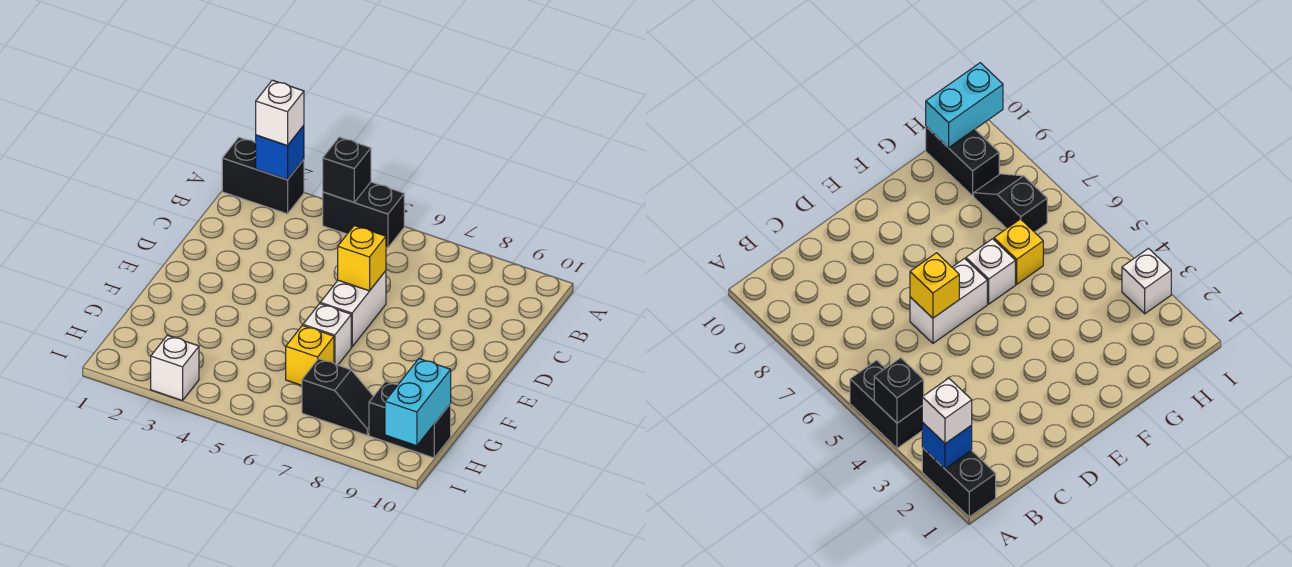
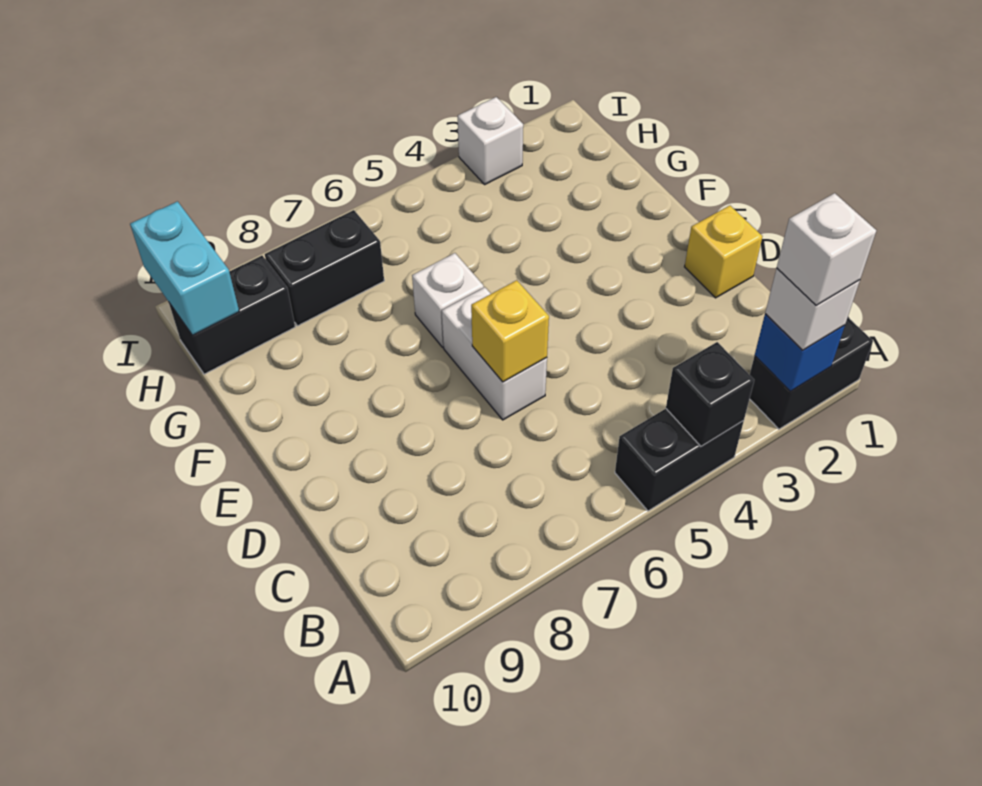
none -> white brick A2 level 4
yellow brick G6 level 1 -> yellow brick D1 level 1
black slope H7:H8 level 1 top 7 -> black brick H7:H8 level 1

